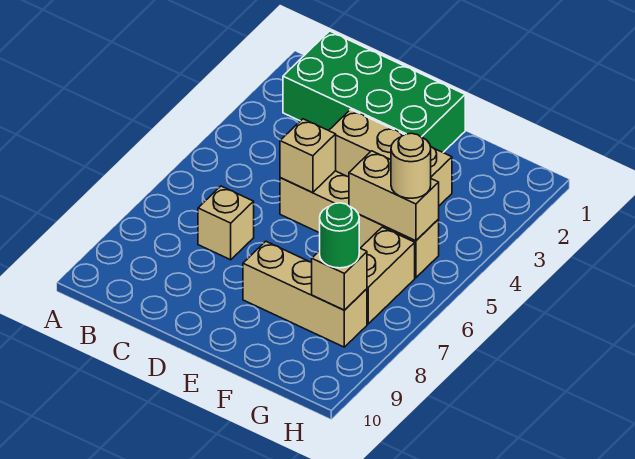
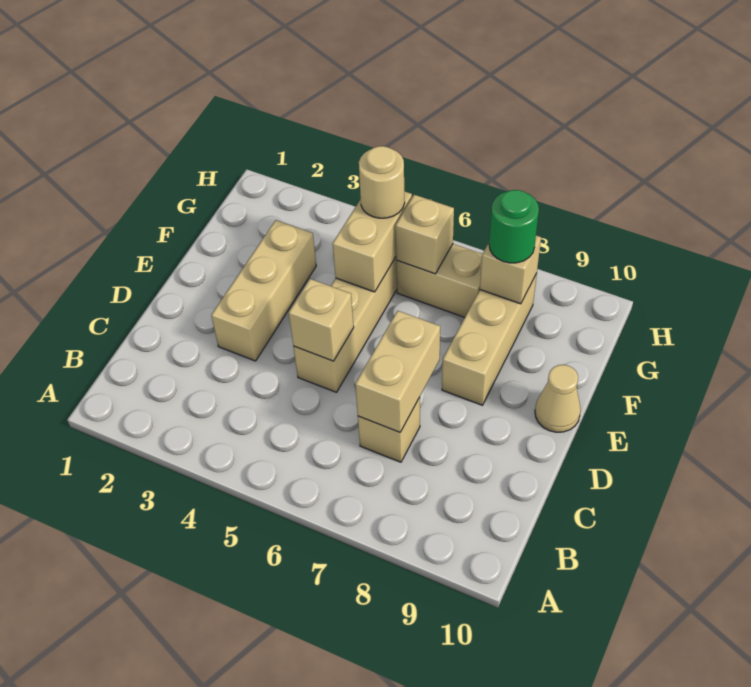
green brick B1:E2 level 1 -> none
none -> tan brick C7:D7 level 2
none -> tan cone E10 level 1
none -> tan brick G6 level 2

